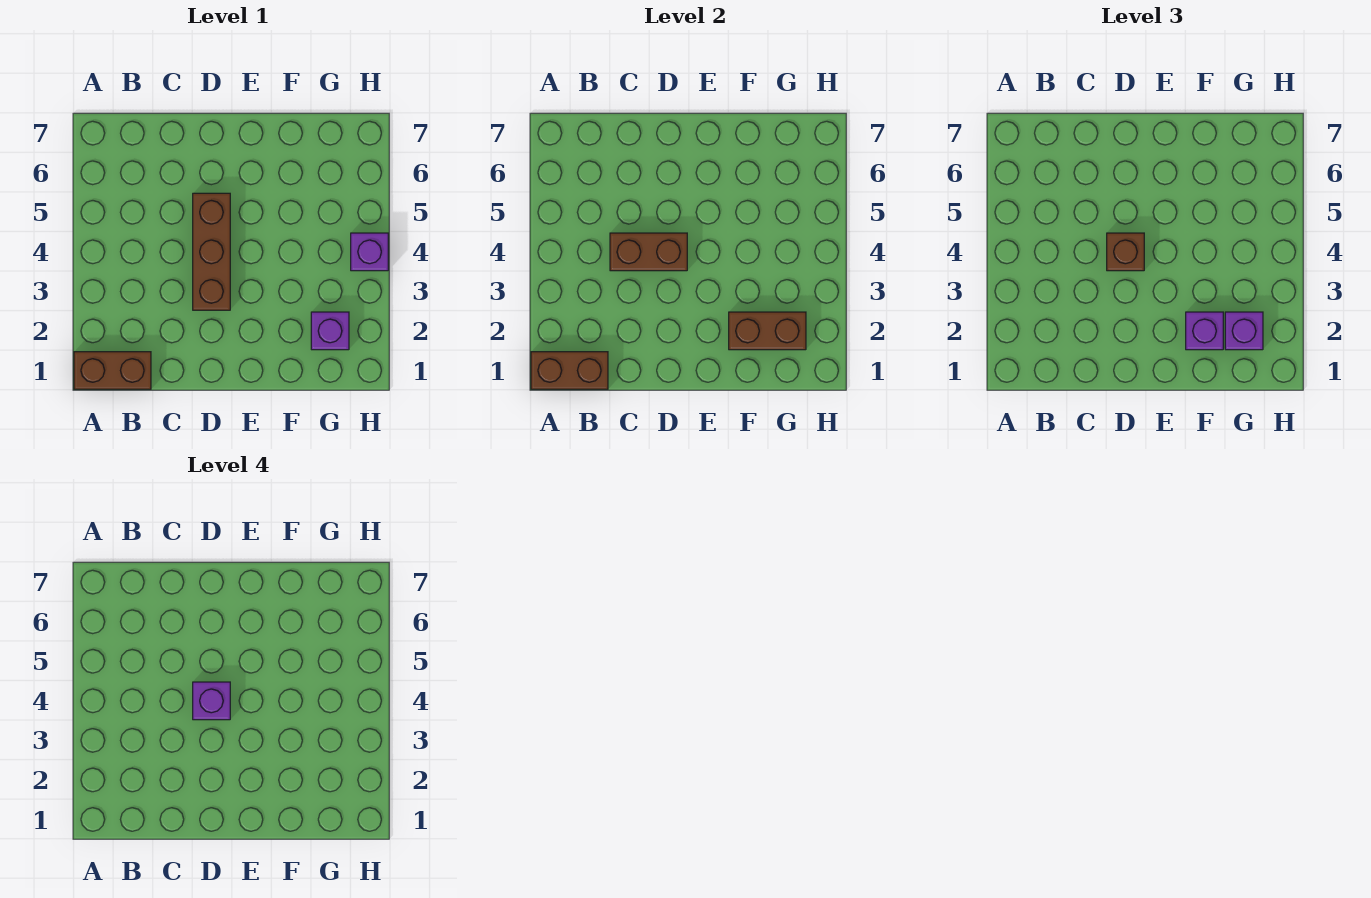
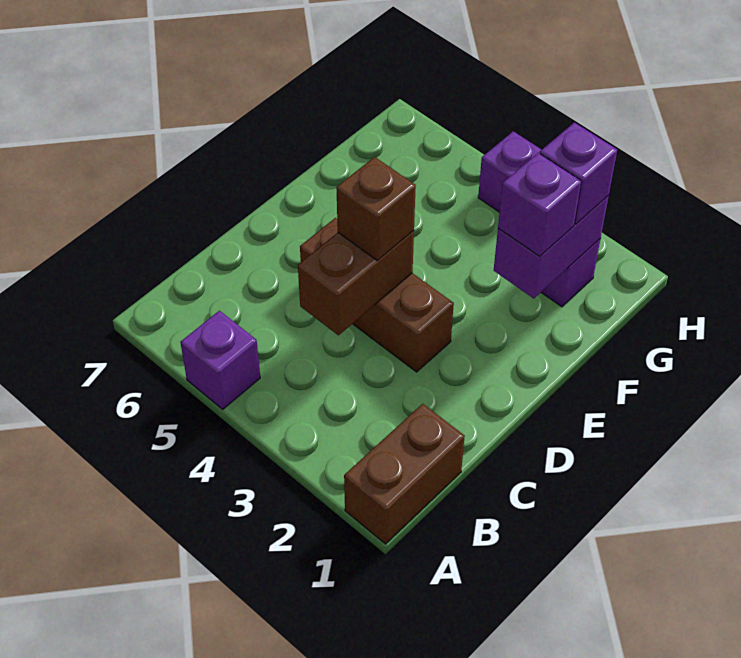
brown brick A1:B1 level 2 -> none
purple brick D4 level 4 -> purple brick A5 level 1
brown brick F2:G2 level 2 -> purple brick F2:G2 level 2

